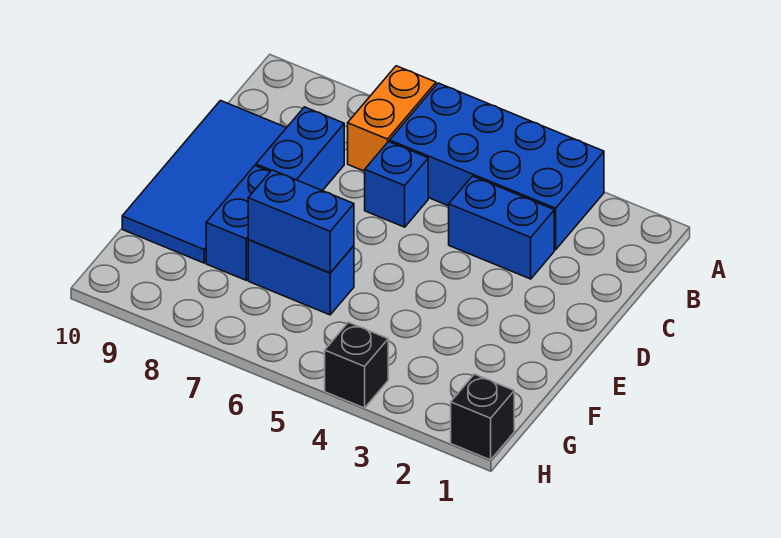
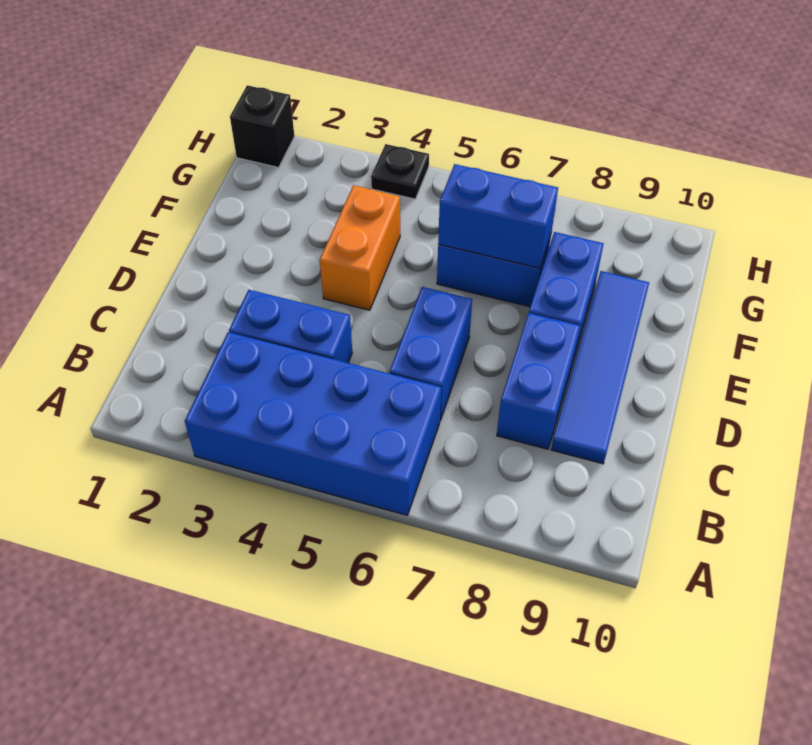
orange brick A7:B7 level 1 -> orange brick E4:F4 level 1
blue brick C6 level 1 -> blue brick C6:D6 level 1
blue tile C9:F10 level 1 -> blue tile C9:F9 level 1
black brick H4 level 1 -> black plate H4 level 1

